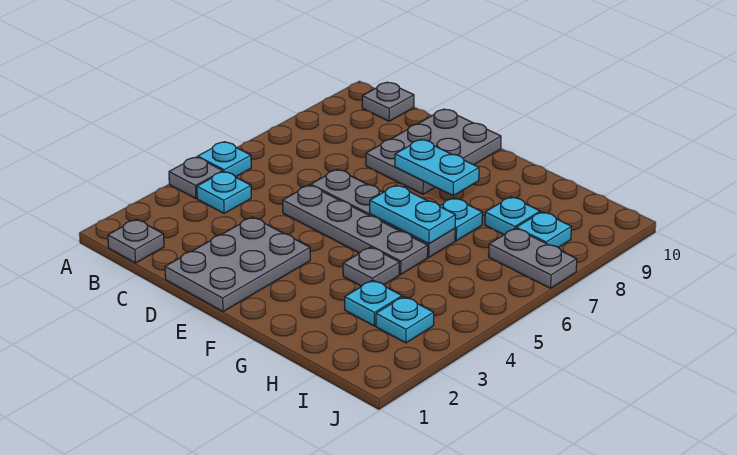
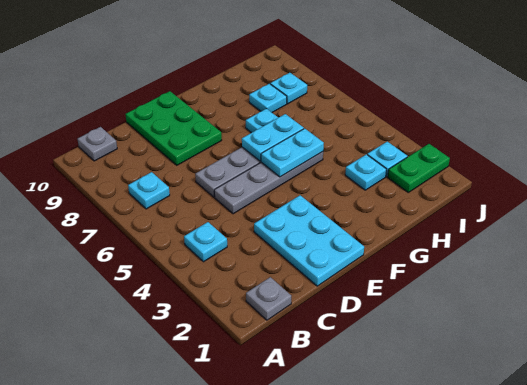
grey plate A4 level 1 -> none
cyan plate A5 level 1 -> cyan plate B7 level 1
grey plate D1:E3 level 1 -> cyan plate D1:E3 level 1
grey plate D8:E10 level 1 -> green plate D8:E10 level 1
cyan plate E8:F8 level 2 -> cyan plate F5:G5 level 2
grey plate G4 level 1 -> none
none -> green plate I2:J2 level 1
grey plate I7:J7 level 1 -> none

